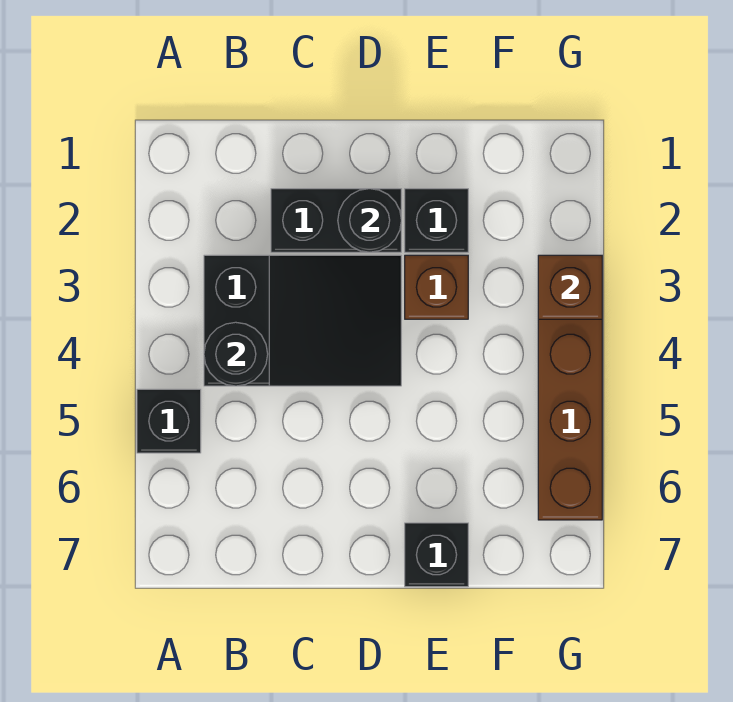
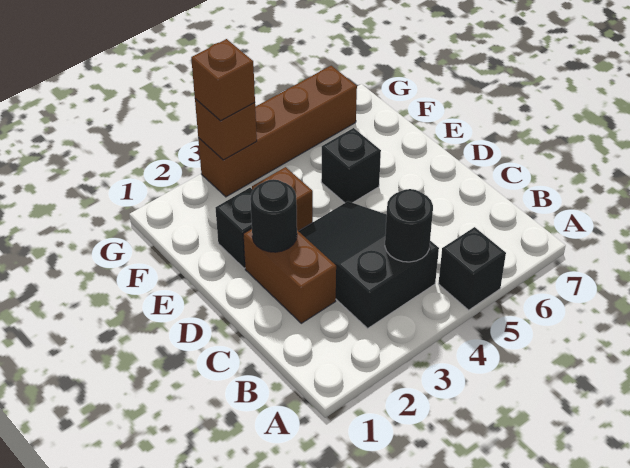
black brick C2:D2 level 1 -> brown brick C2:D2 level 1
black brick E7 level 1 -> black brick E5 level 1
none -> brown brick G3 level 3

